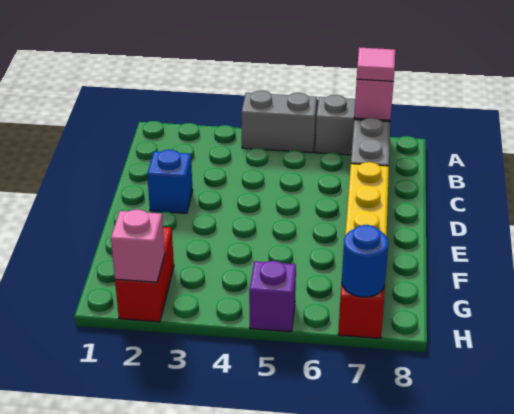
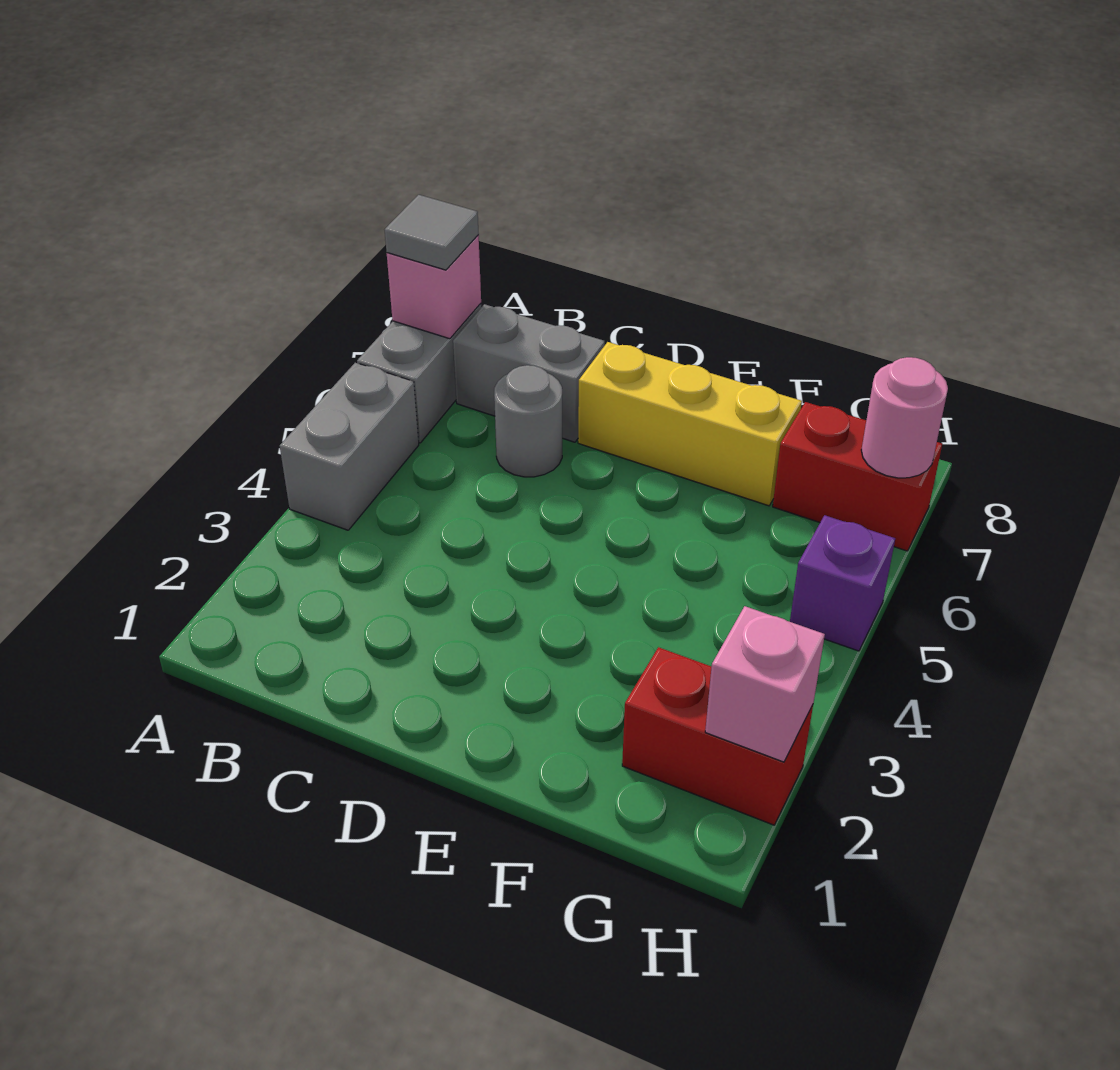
pink tile A7 level 3 -> grey tile A7 level 3
none -> grey round brick C6 level 1
blue brick D2 level 1 -> none
blue round brick H7 level 2 -> pink round brick H7 level 2

